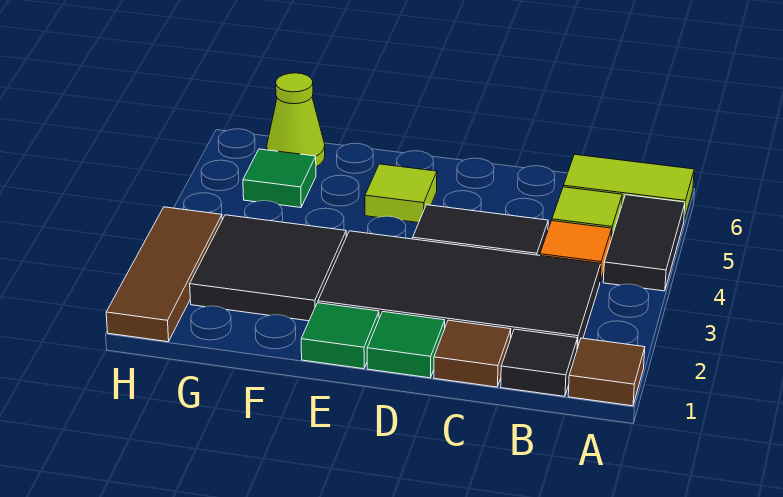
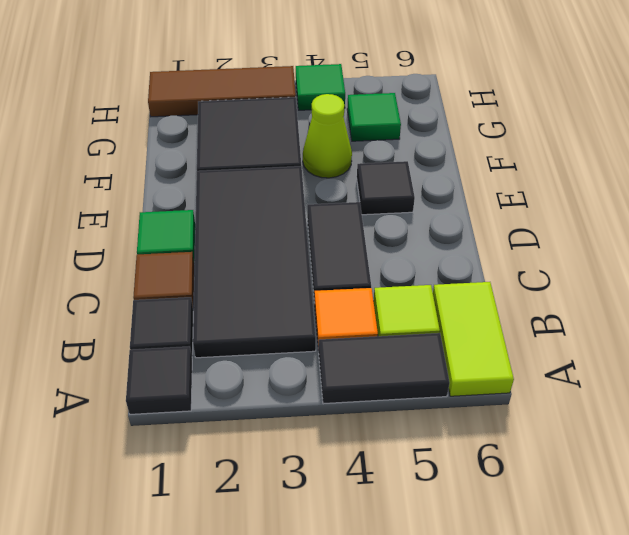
brown tile A1 level 1 -> black tile A1 level 1
green tile E1 level 1 -> green tile H4 level 1
lime tile E5 level 1 -> black tile E5 level 1
lime cone G6 level 1 -> lime cone F4 level 1

